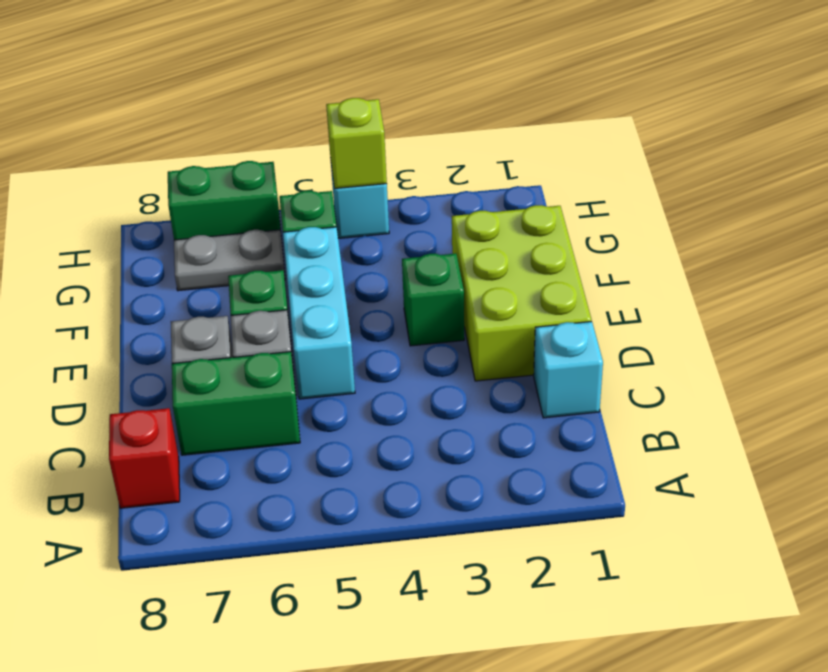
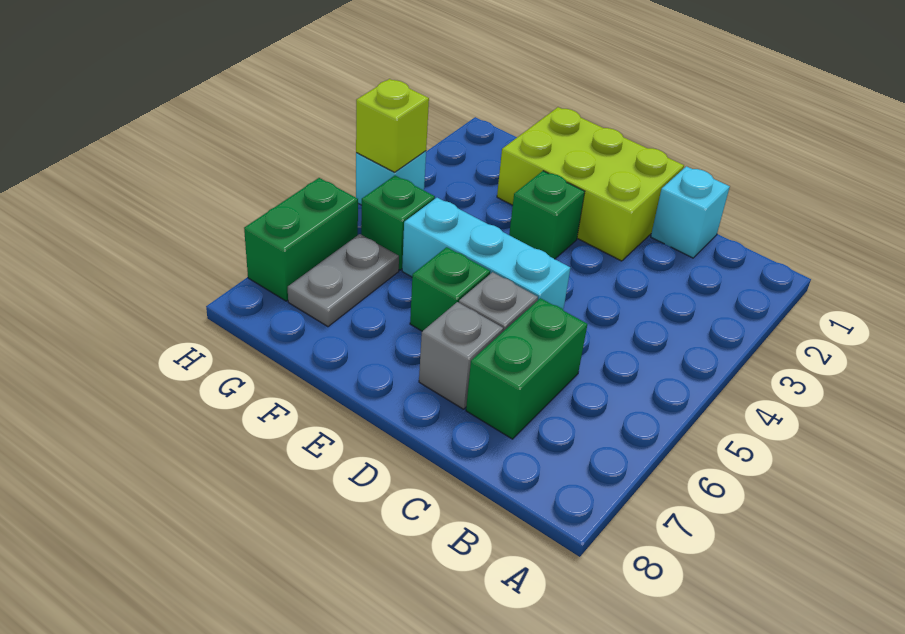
red brick B8 level 1 -> none

